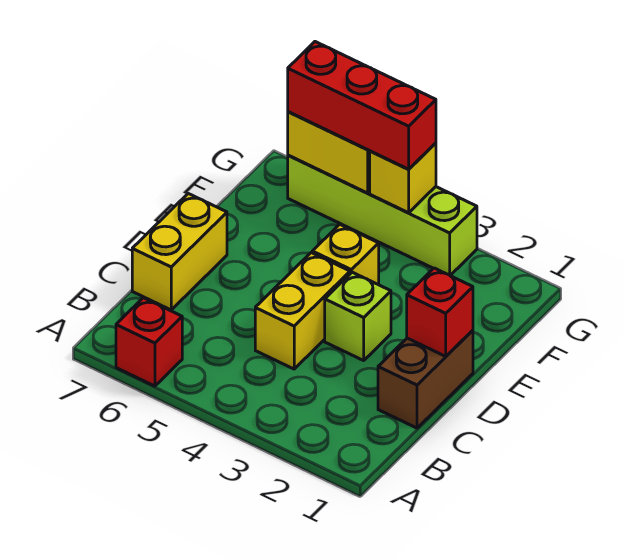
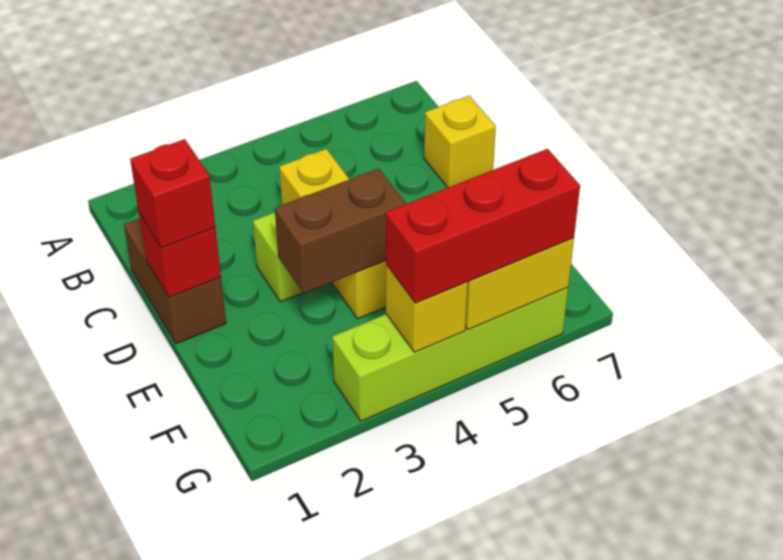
red brick A6 level 1 -> red brick D1 level 3
yellow brick C7:D7 level 1 -> yellow brick C7 level 1
none -> brown brick E3:E4 level 2

